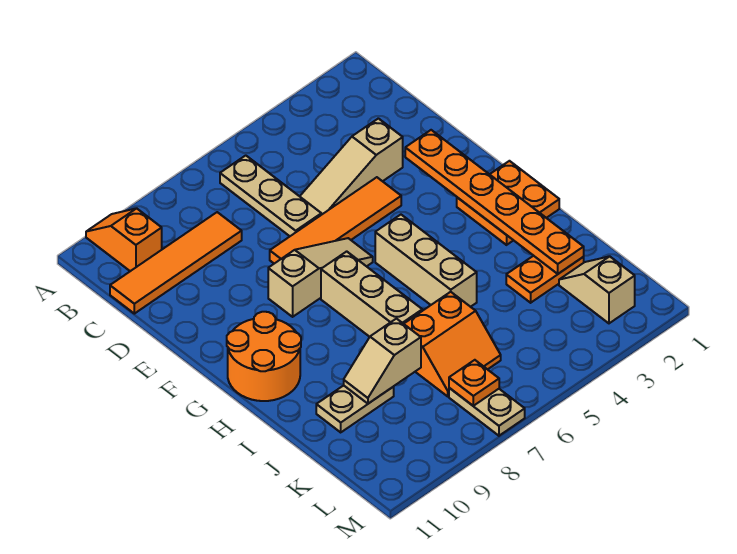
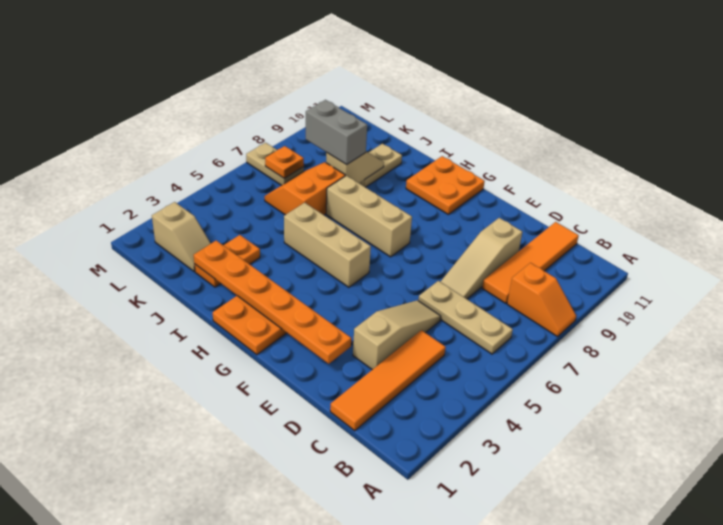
orange slope A10:B10 level 1 top B -> orange slope A8:B8 level 1 top B
orange tile E4:E7 level 1 -> orange tile C1:C4 level 1
tan slope F6:F8 level 1 top 8 -> tan slope D7:D9 level 1 top 9
orange round brick G10:H11 level 1 -> orange plate G10:H11 level 1
none -> grey brick J8:K8 level 3

